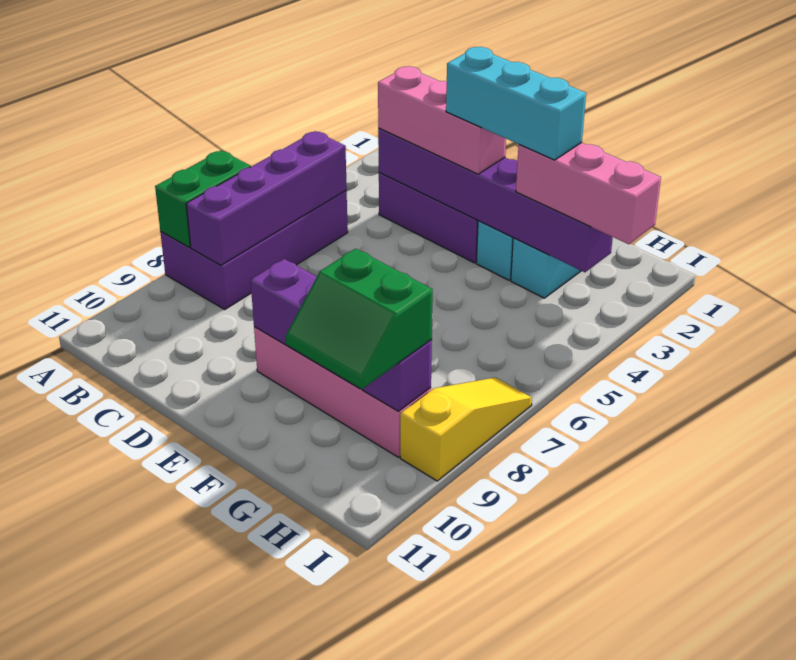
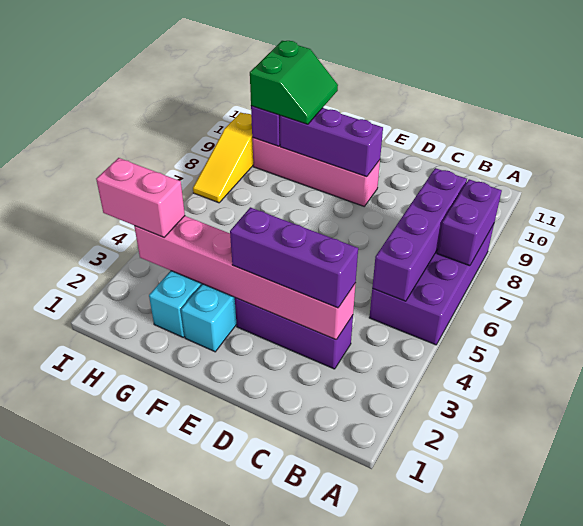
green brick A7:A8 level 2 -> purple brick A7:A8 level 2
purple brick C3:H3 level 2 -> pink brick C3:H3 level 2
pink brick C3:E3 level 3 -> purple brick C3:E3 level 3
cyan brick E3:G3 level 4 -> none
pink brick G3:I3 level 3 -> pink brick H3:I3 level 3
green slope G9:H10 level 3 top 9 -> green slope G9:H10 level 3 top H

